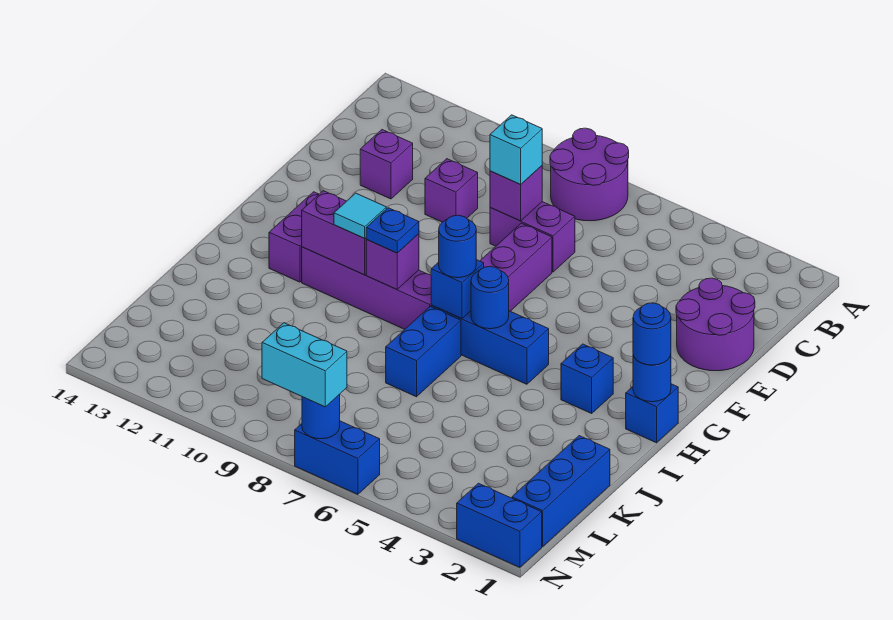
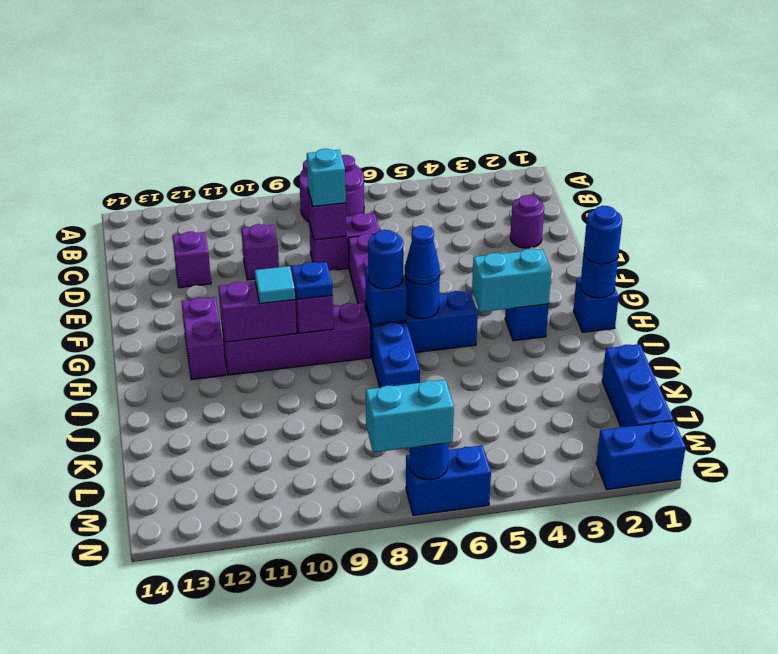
purple round brick D1:E2 level 1 -> purple round brick D2 level 1
none -> cyan brick H3:H4 level 2
none -> blue cone H6 level 3

